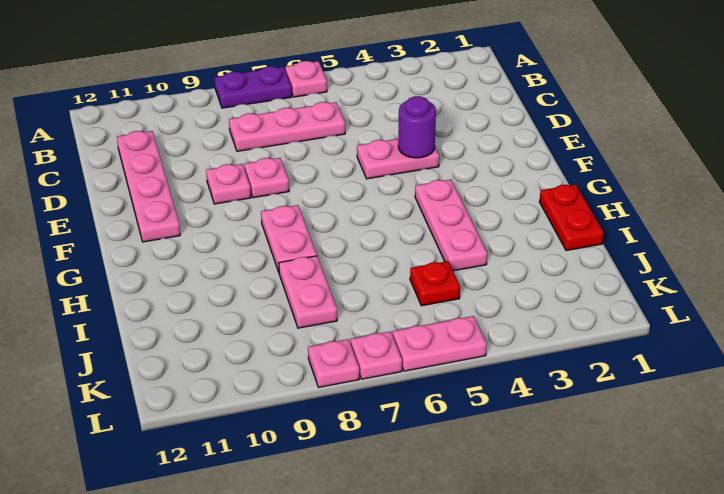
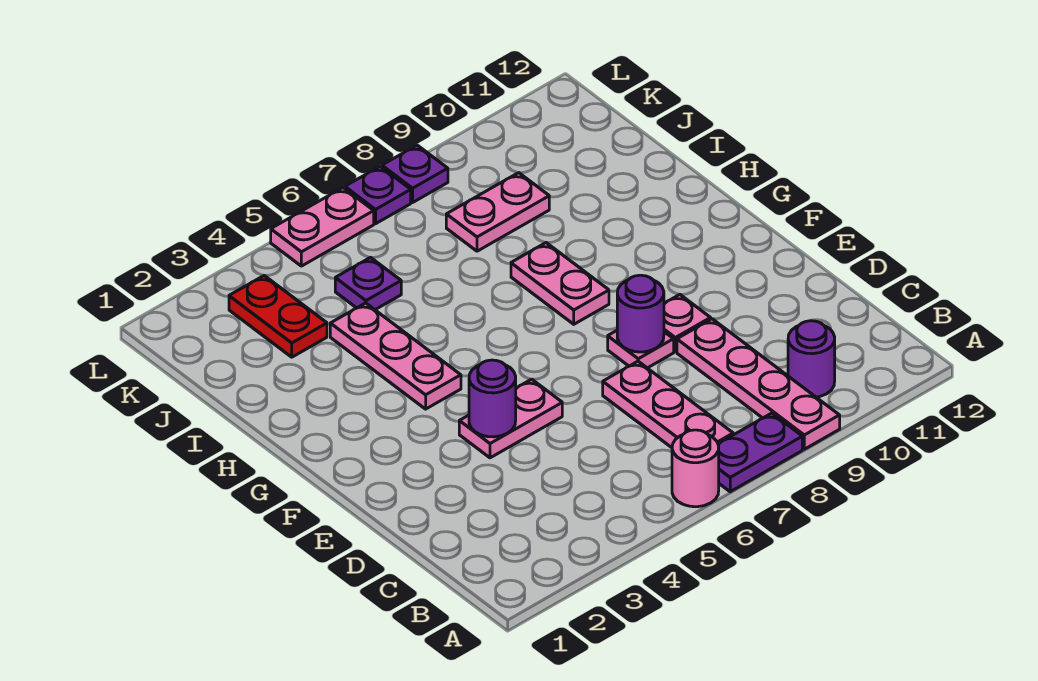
pink plate A6 level 1 -> pink round brick A6 level 1
none -> purple round brick B10 level 1
pink plate C6:C8 level 1 -> pink plate B7:D7 level 1
pink plate C11:F11 level 1 -> pink plate A9:D9 level 1
none -> purple round brick E8 level 2
red plate H1:I1 level 1 -> red plate J3:K3 level 1
pink plate I8:J8 level 1 -> pink plate J8:J9 level 1
red plate J5 level 1 -> purple plate J5 level 1
pink plate L7 level 1 -> purple plate L7 level 1
pink plate L8 level 1 -> purple plate L8 level 1

